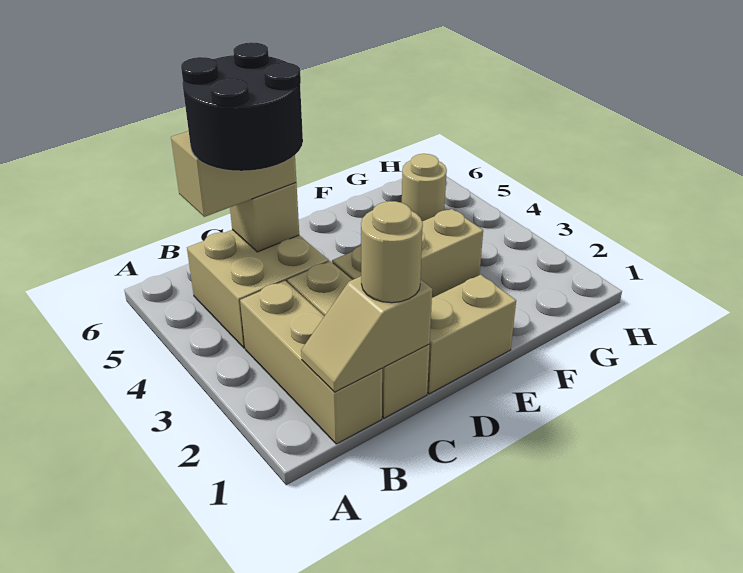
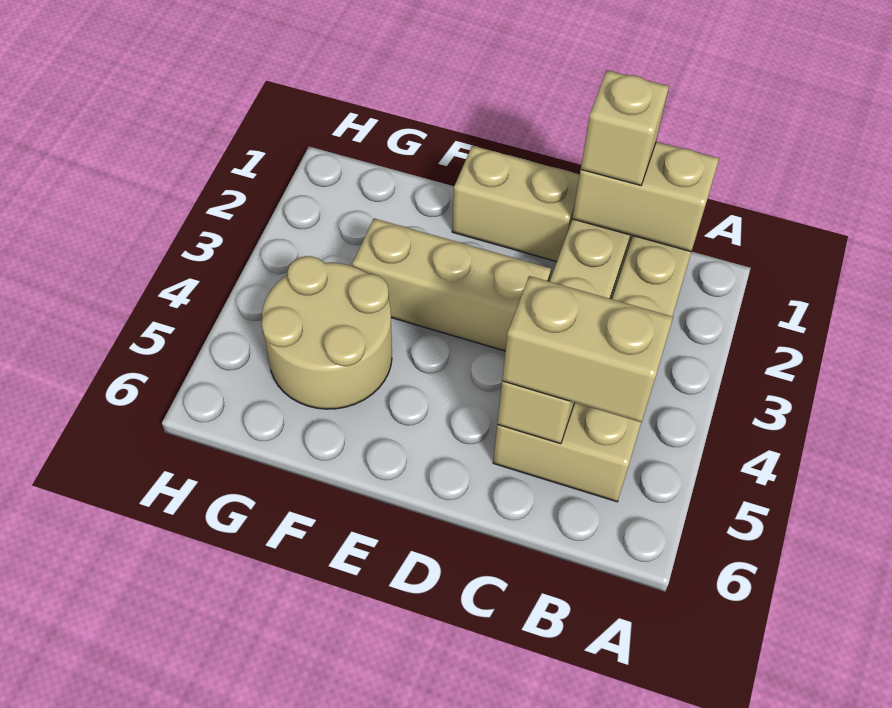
tan slope B1:C1 level 2 top C -> tan brick B1:C1 level 2
black round brick B4:C5 level 4 -> none
tan round brick C1 level 3 -> tan brick C1 level 3
tan round brick G5 level 1 -> tan round brick F4:G5 level 1

